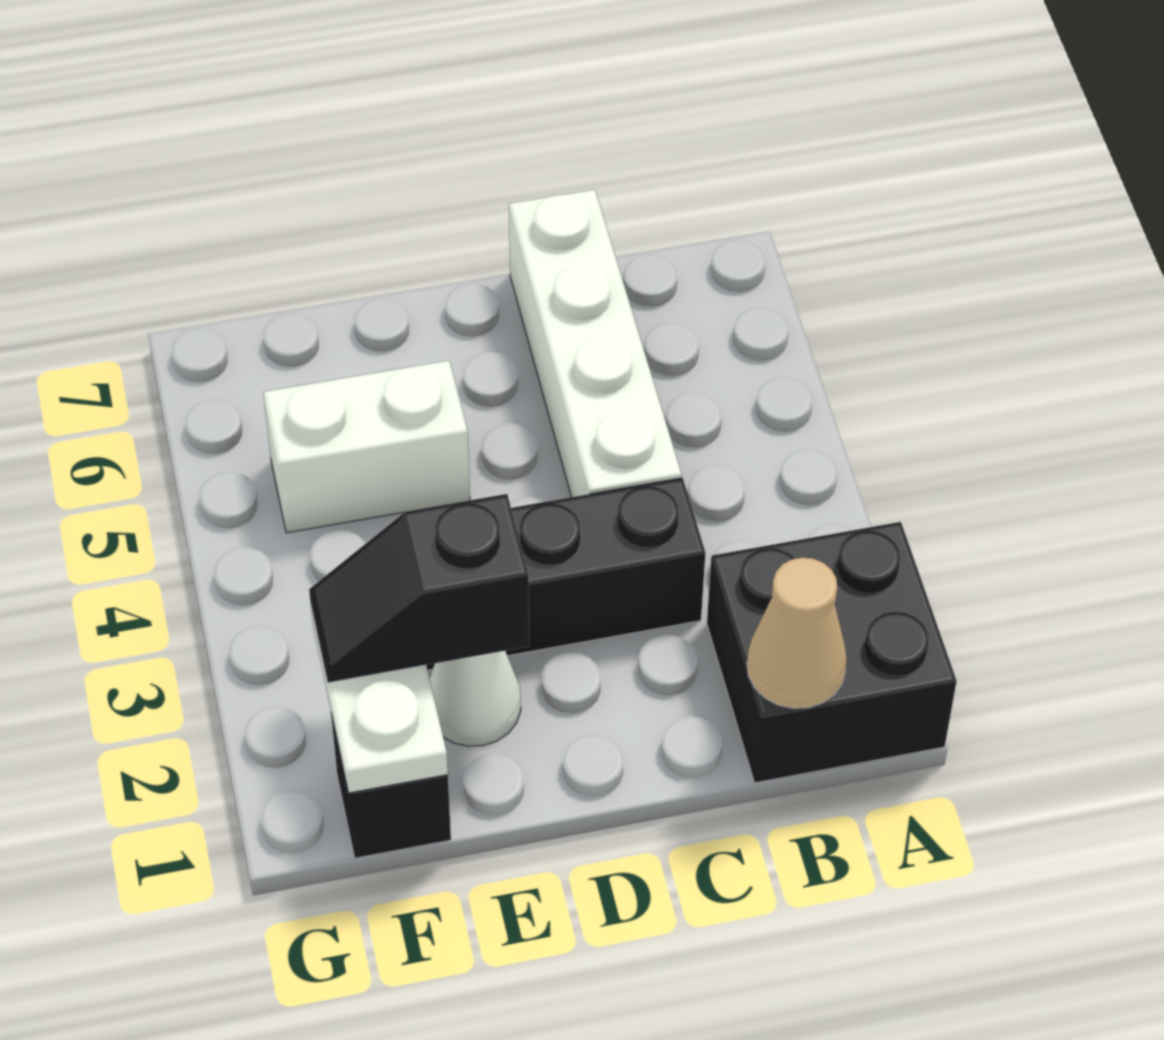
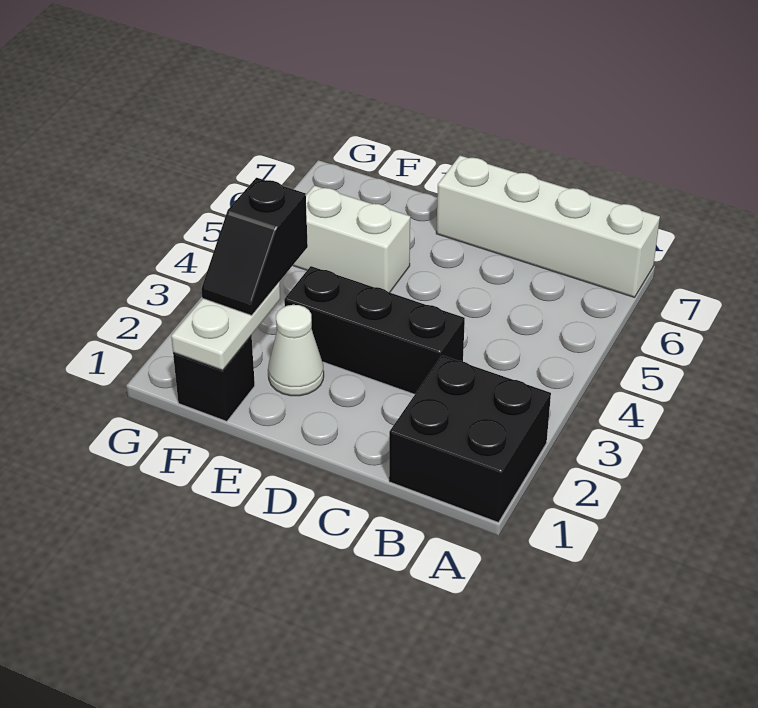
tan cone B1 level 2 -> none
white brick C4:C7 level 1 -> white brick A7:D7 level 1
black slope E2:F2 level 3 top E -> black slope F2:F3 level 3 top 3

